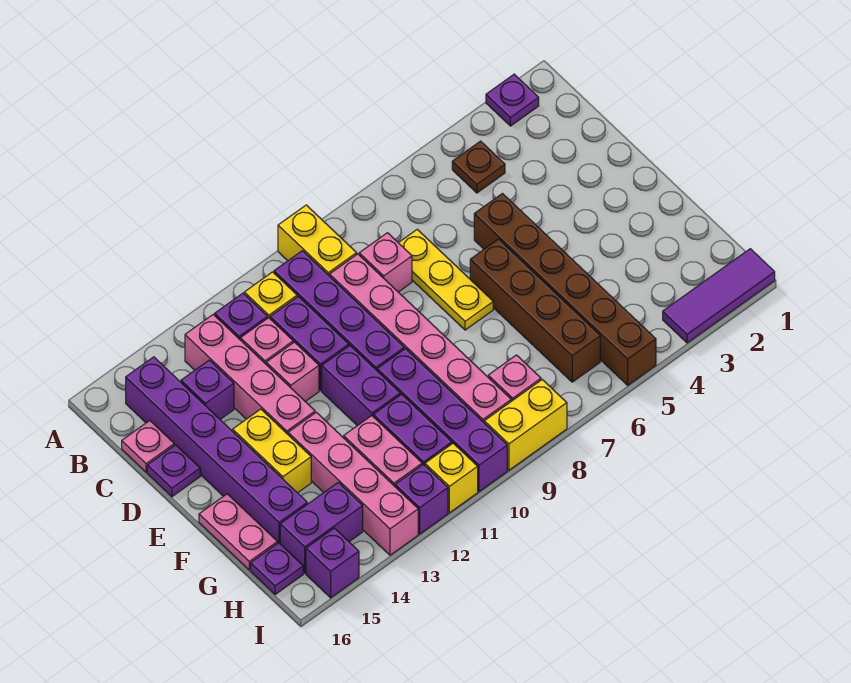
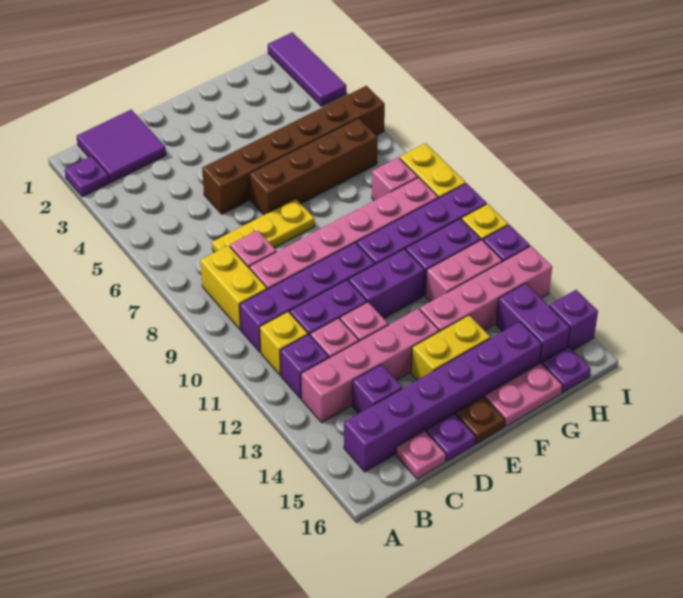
yellow brick A9:B9 level 1 -> yellow brick B8:B9 level 1
none -> purple tile B1:C2 level 1
brown plate B4 level 1 -> brown plate E16 level 1

